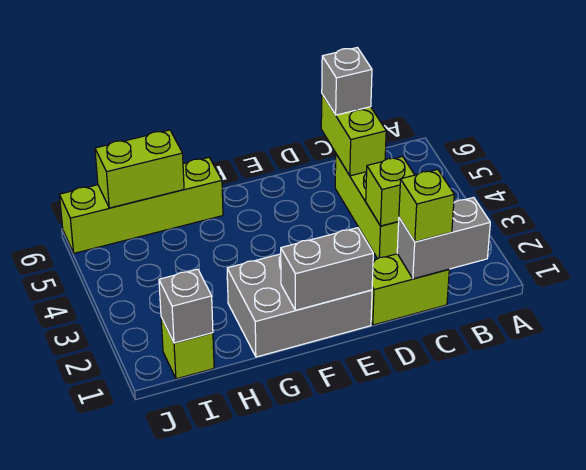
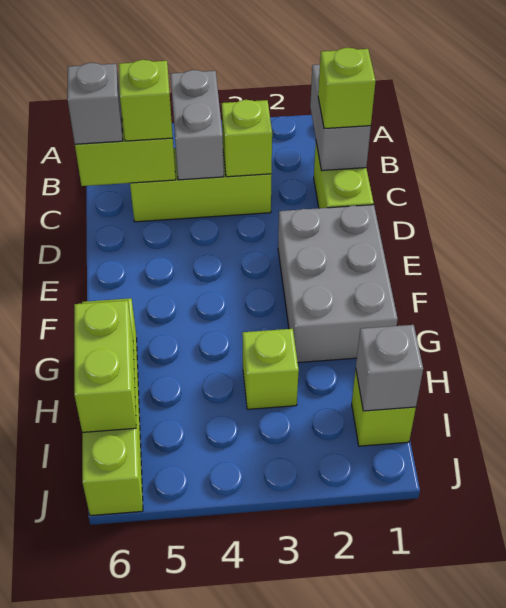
none -> lime brick C5 level 3
grey brick E1:F1 level 2 -> grey brick B4:C4 level 2
none -> lime brick H3 level 1

